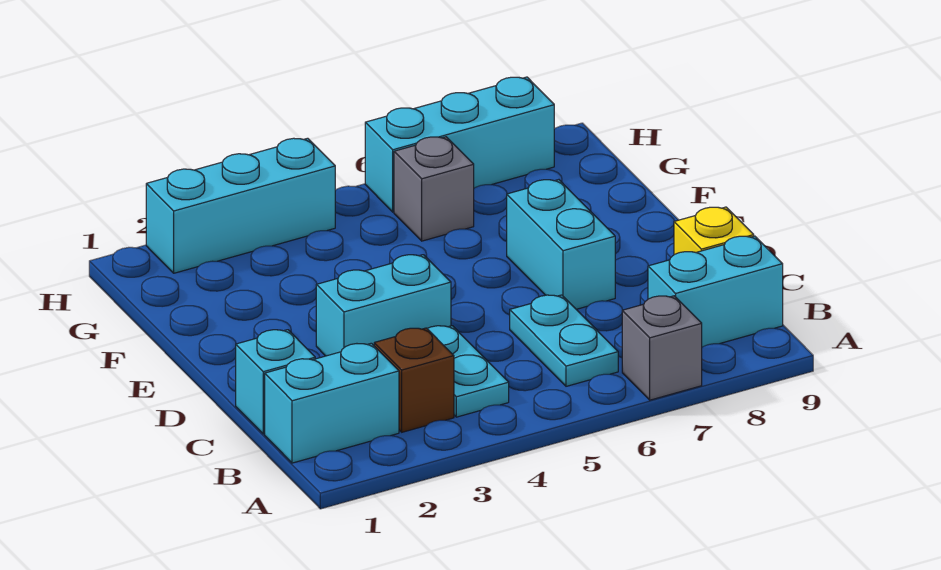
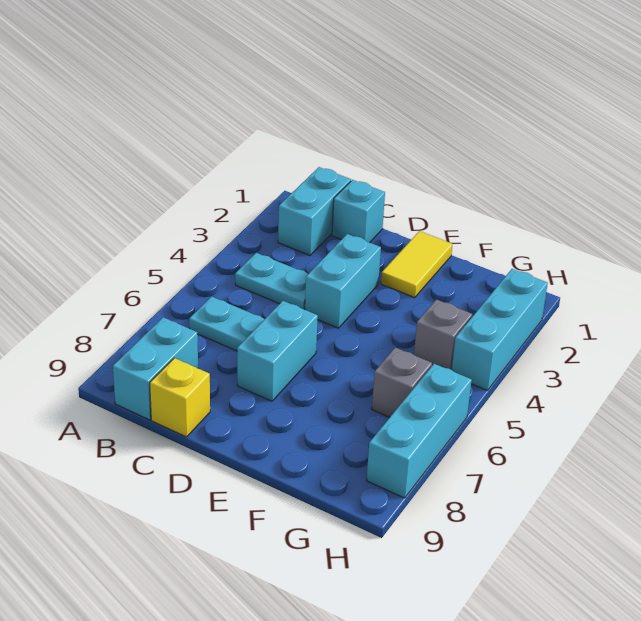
grey brick A7 level 1 -> grey brick G4 level 1
brown brick B3 level 1 -> none
cyan brick D7:E7 level 1 -> cyan brick D6:D7 level 1
none -> yellow tile E1:E2 level 1

